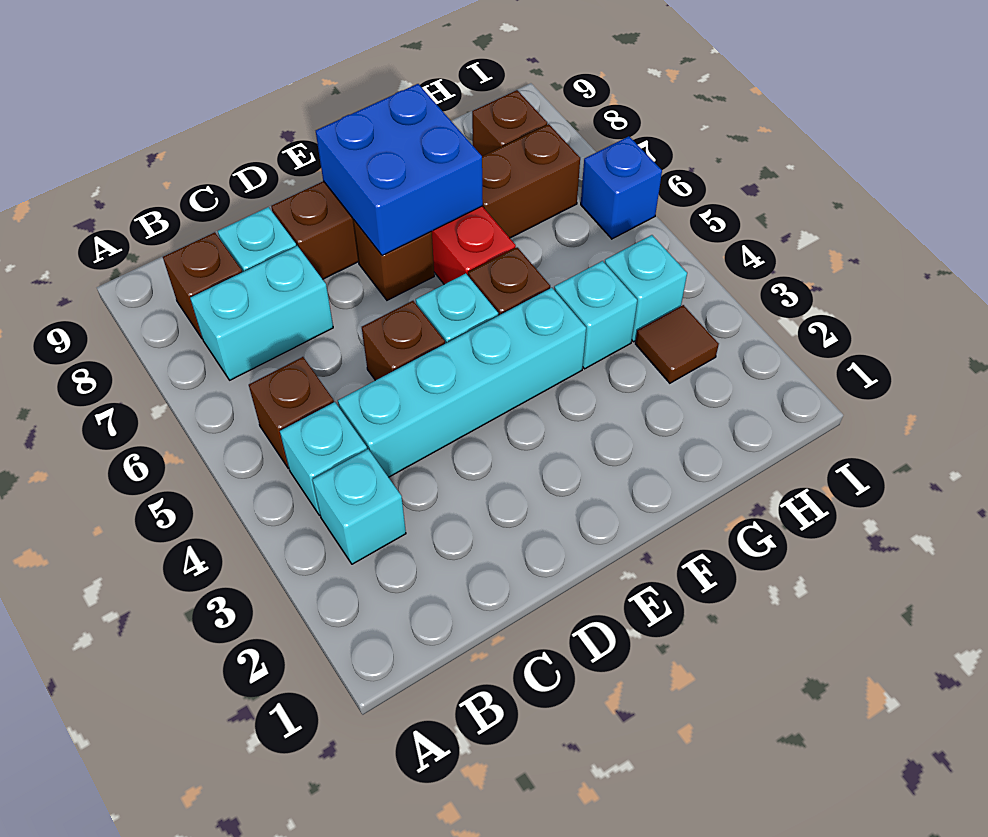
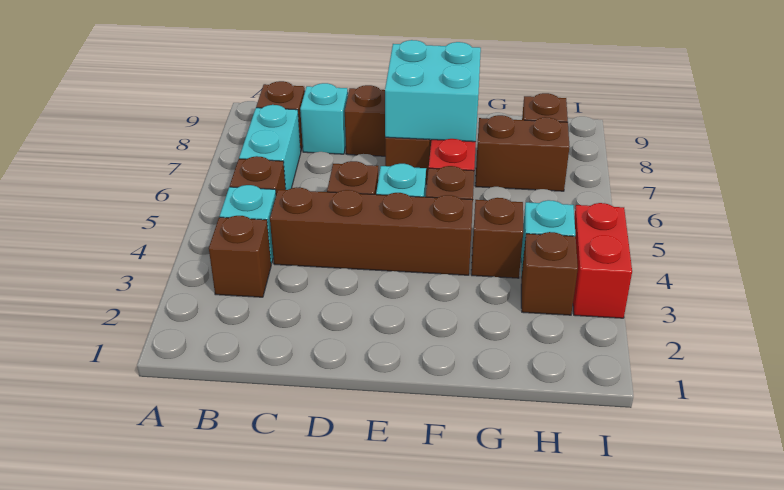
cyan brick B3 level 1 -> brown brick B3 level 1
cyan brick B7:C7 level 1 -> cyan brick B6:B7 level 1
cyan brick C4:F4 level 1 -> brown brick C4:F4 level 1
blue brick E7:F8 level 2 -> cyan brick E7:F8 level 2
cyan brick G4 level 1 -> brown brick G4 level 1
brown tile H3 level 1 -> brown brick H3 level 1
none -> red brick I3:I4 level 1
blue brick I6 level 1 -> none

